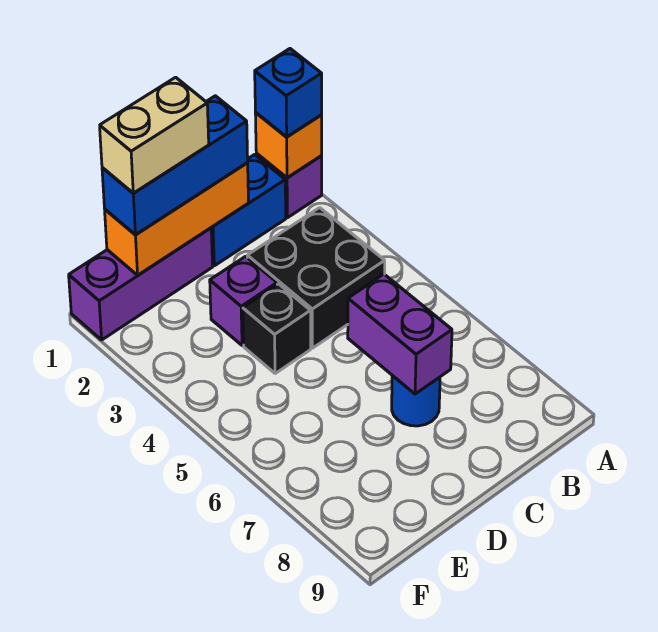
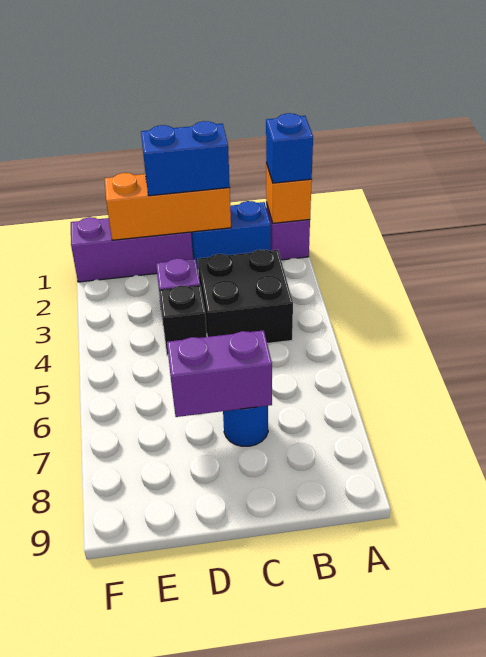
blue brick C1:E1 level 3 -> blue brick C1:D1 level 3
purple brick C6:C7 level 2 -> purple brick C7:D7 level 2
tan brick D1:E1 level 4 -> none

